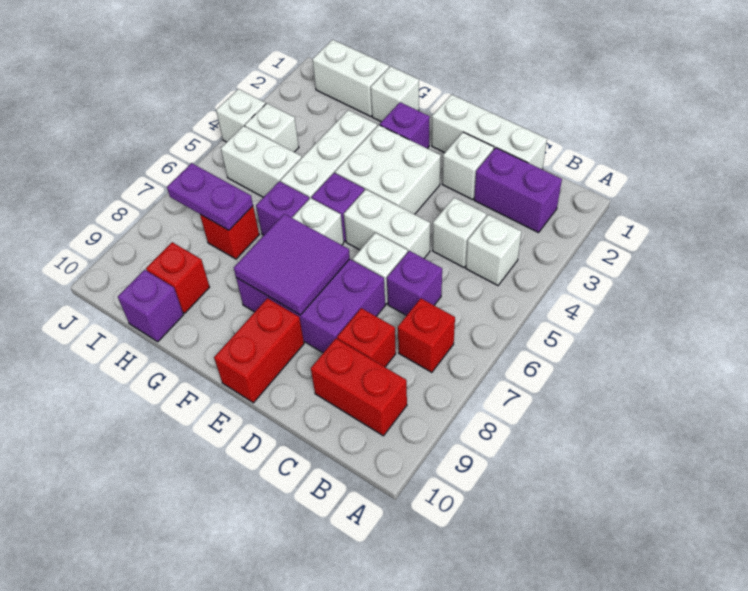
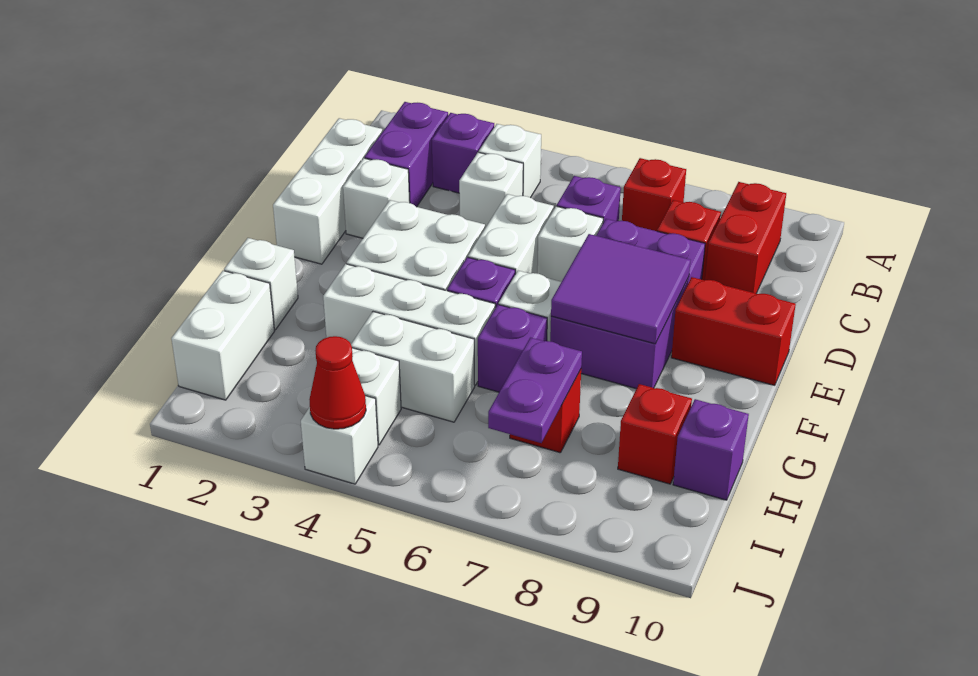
purple brick F2 level 1 -> purple brick B3 level 1
white brick H5:I5 level 1 -> white brick H4:H5 level 1
none -> red cone J4 level 2

